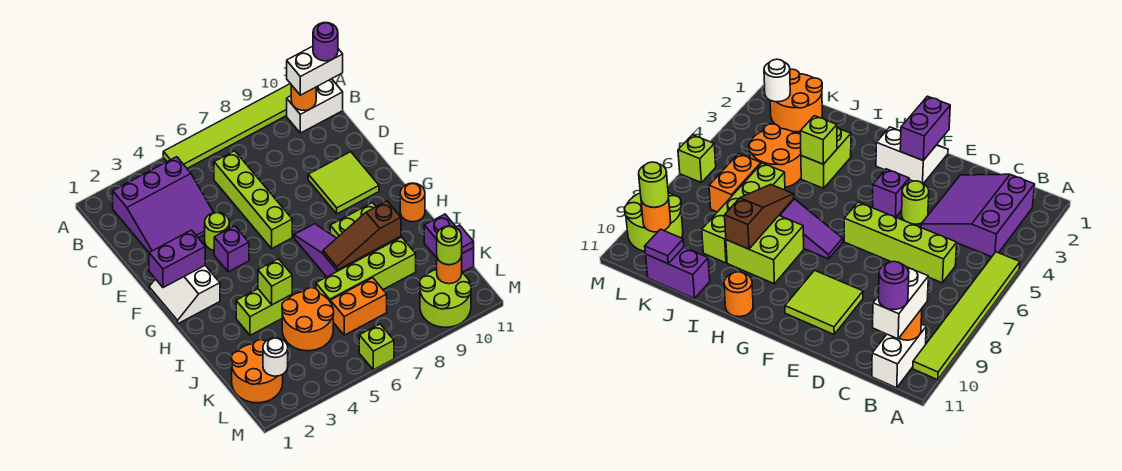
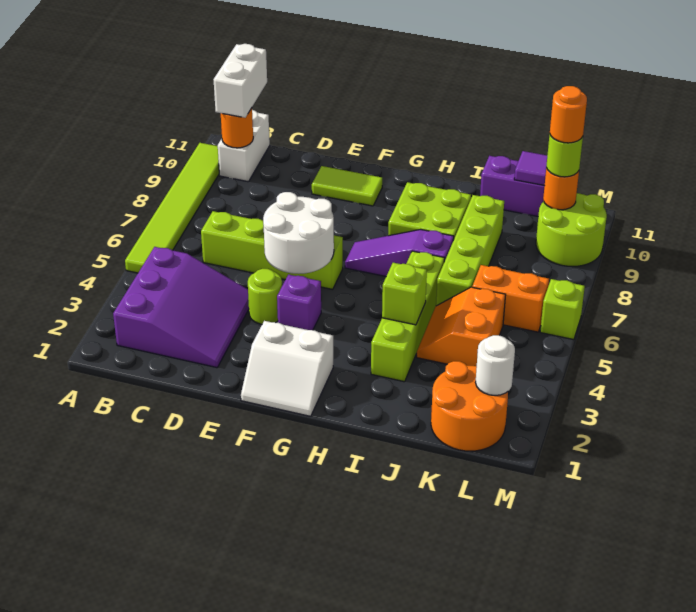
purple round brick B11 level 4 -> none
none -> white round brick E5:F6 level 2
lime tile E9:F10 level 1 -> lime tile E10:F10 level 1
purple brick F1:F2 level 2 -> none
orange round brick H11 level 1 -> orange round brick L10 level 4
lime brick I3:I4 level 1 -> lime brick I3:I6 level 1
brown slope I7:I9 level 2 top 9 -> none
orange round brick J4:K5 level 1 -> orange slope J4:K5 level 1 top K
orange brick K6:K7 level 1 -> orange brick K6:L6 level 1

